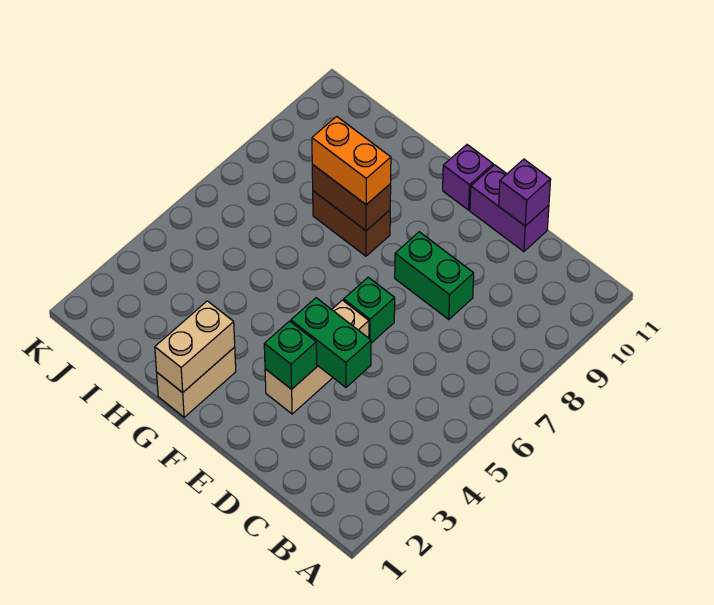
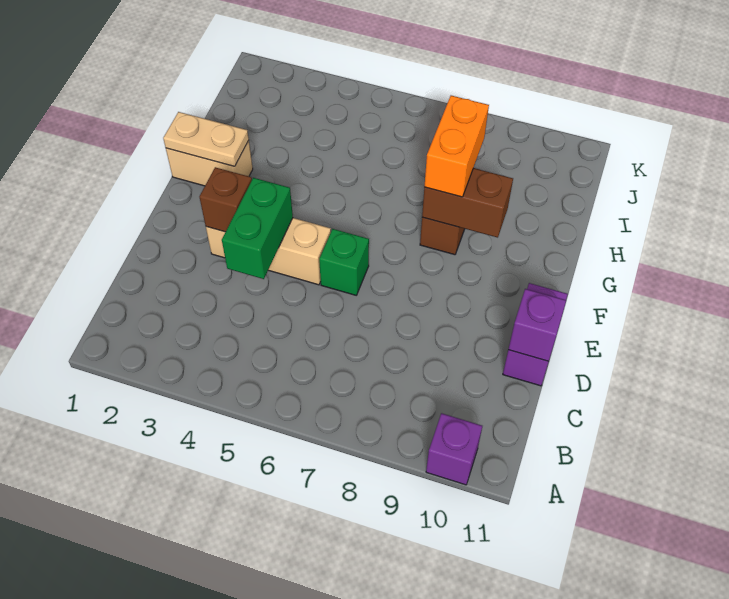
green brick D8:E8 level 1 -> none
green brick E3 level 2 -> brown brick E3 level 2
purple brick F11 level 1 -> purple brick A10 level 1
tan brick G1:G2 level 2 -> tan plate G1:G2 level 2
brown brick G8:H8 level 2 -> brown brick G8:G9 level 2

